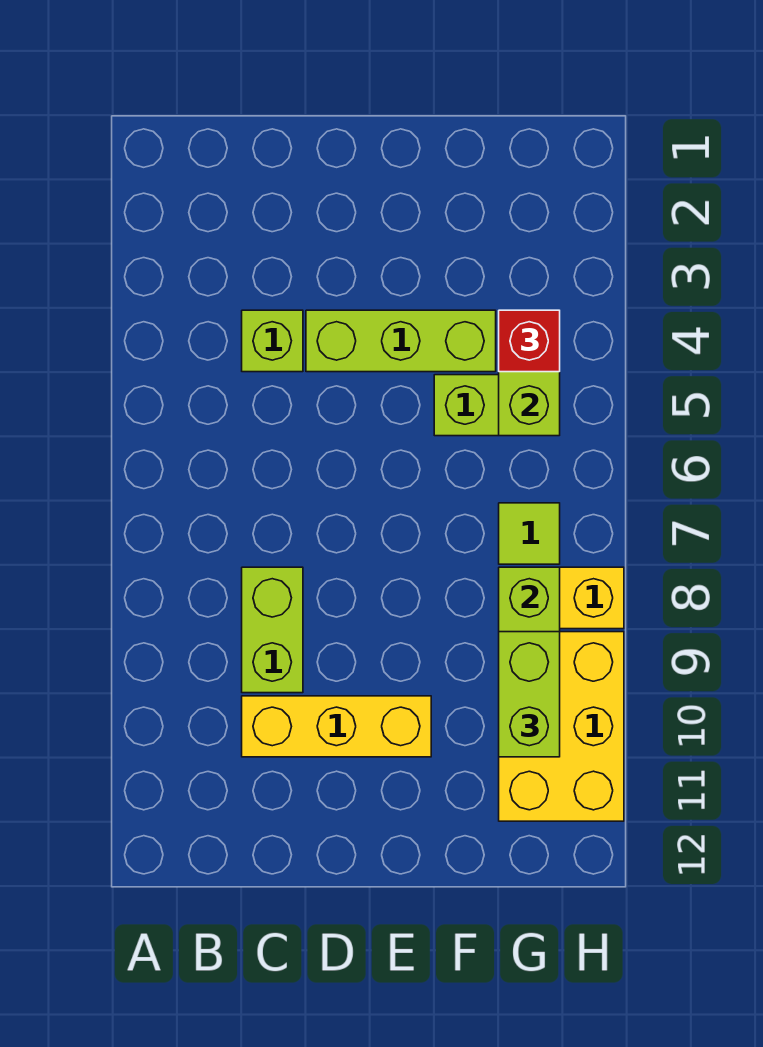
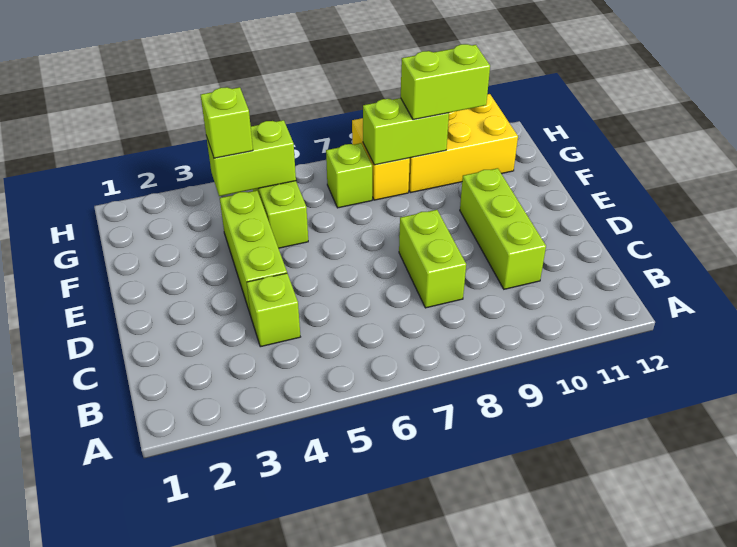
lime brick C8:C9 level 1 -> lime brick C8:D8 level 1
yellow brick C10:E10 level 1 -> lime brick C10:E10 level 1
red brick G4 level 3 -> lime brick G4 level 3
lime tile G7 level 1 -> lime brick G7 level 1

